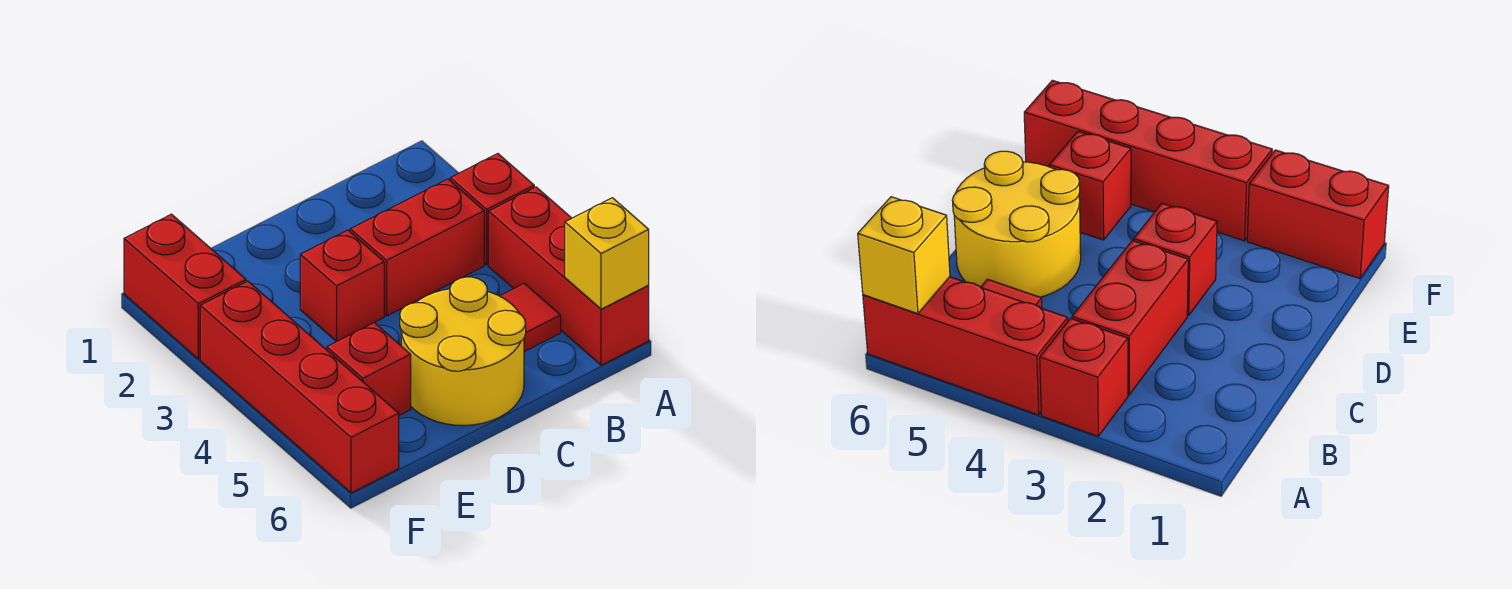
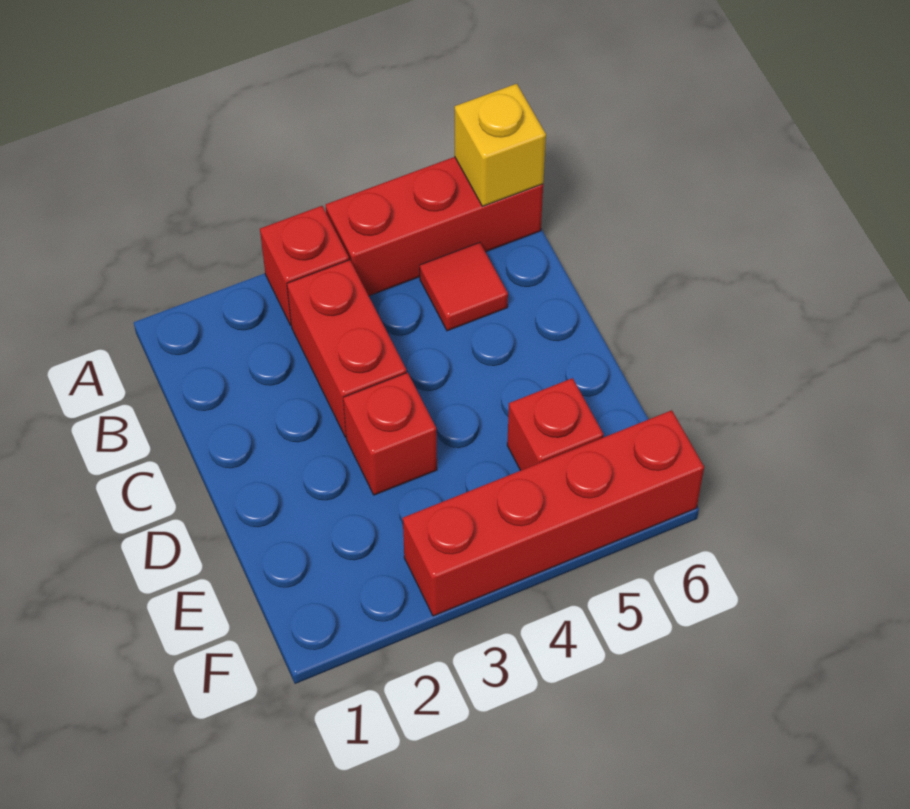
yellow round brick C5:D6 level 1 -> none
red brick F1:F2 level 1 -> none

